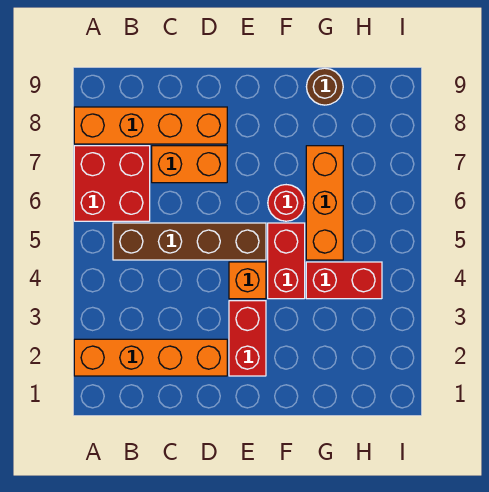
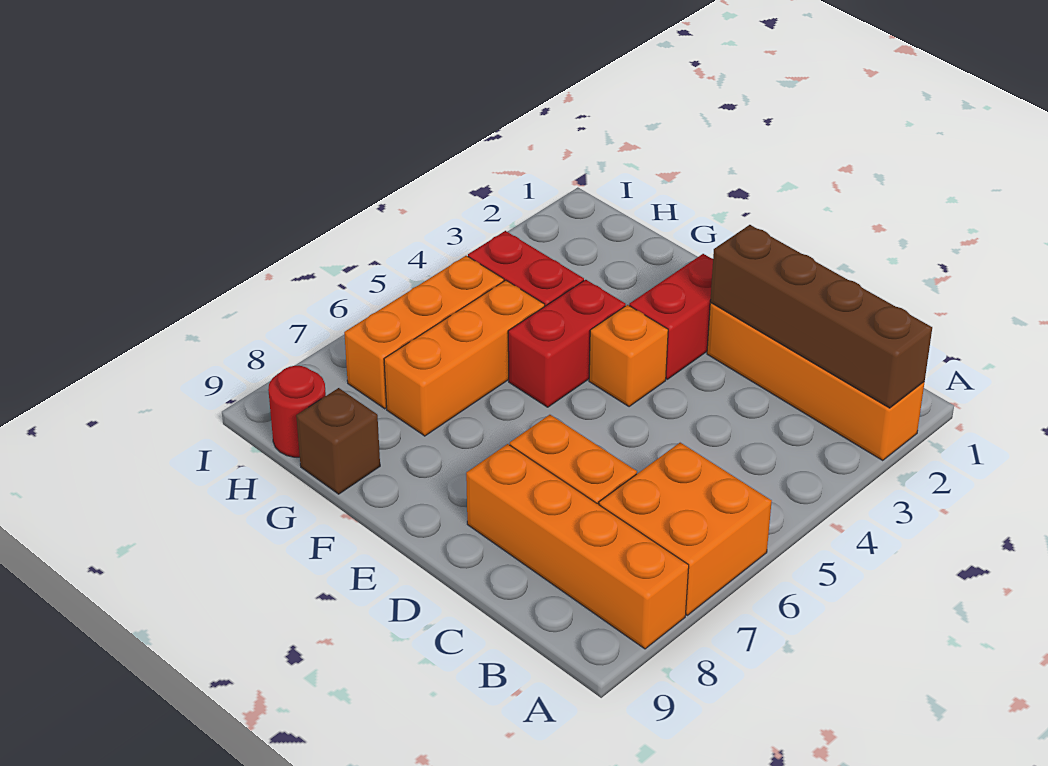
red brick A6:B7 level 1 -> orange brick A6:B7 level 1
brown brick B5:E5 level 1 -> brown brick A2:D2 level 2
red round brick F6 level 1 -> red round brick H9 level 1
brown round brick G9 level 1 -> brown brick G9 level 1
none -> orange brick H5:H7 level 1

